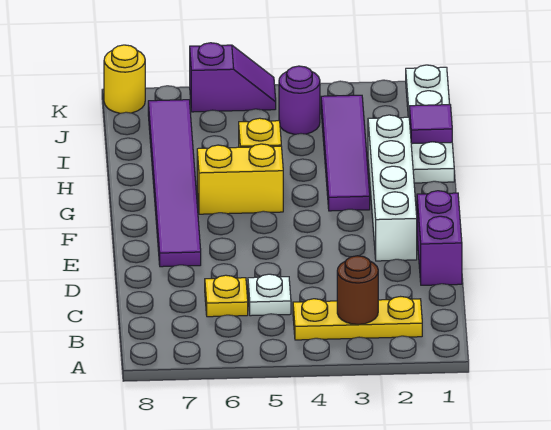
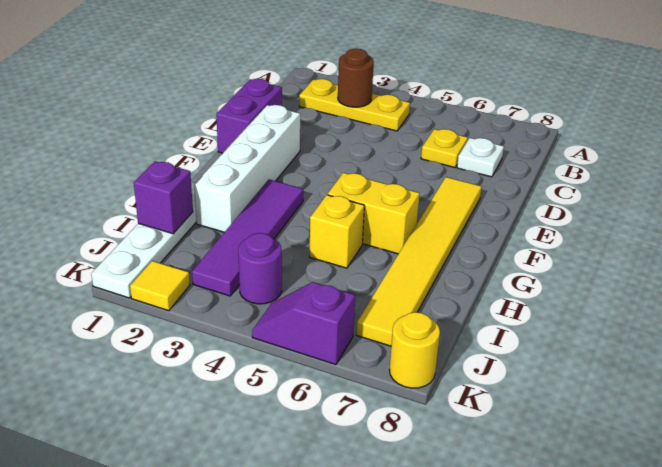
white plate C5 level 1 -> white plate C7 level 1
purple tile E7:J7 level 1 -> yellow tile E7:J7 level 1
purple tile I1 level 2 -> purple brick I1 level 2
none -> yellow tile K2 level 1

